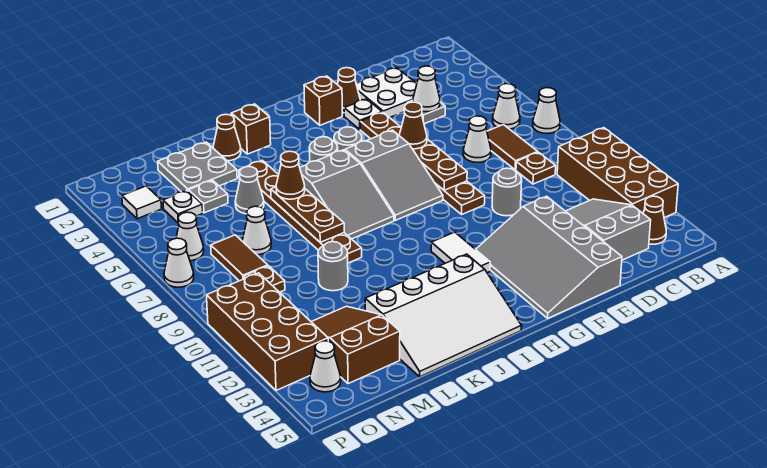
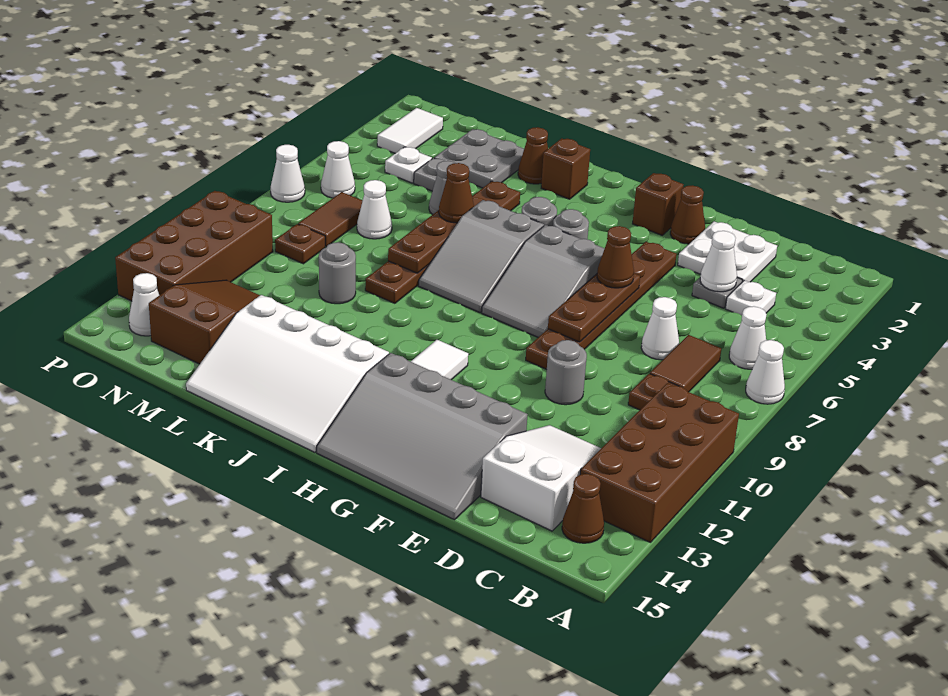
grey slope C12:D14 level 1 top 14 -> white slope C12:D14 level 1 top 14
grey slope E12:G15 level 1 top E -> grey slope E13:H15 level 1 top 13
white plate F3 level 1 -> white plate C4 level 1
white tile O3 level 1 -> white tile O2:O3 level 1

